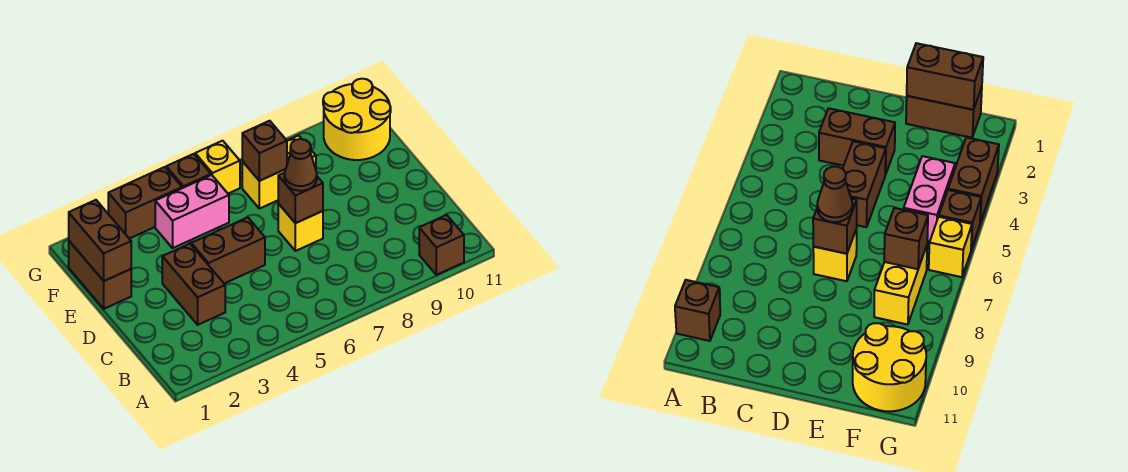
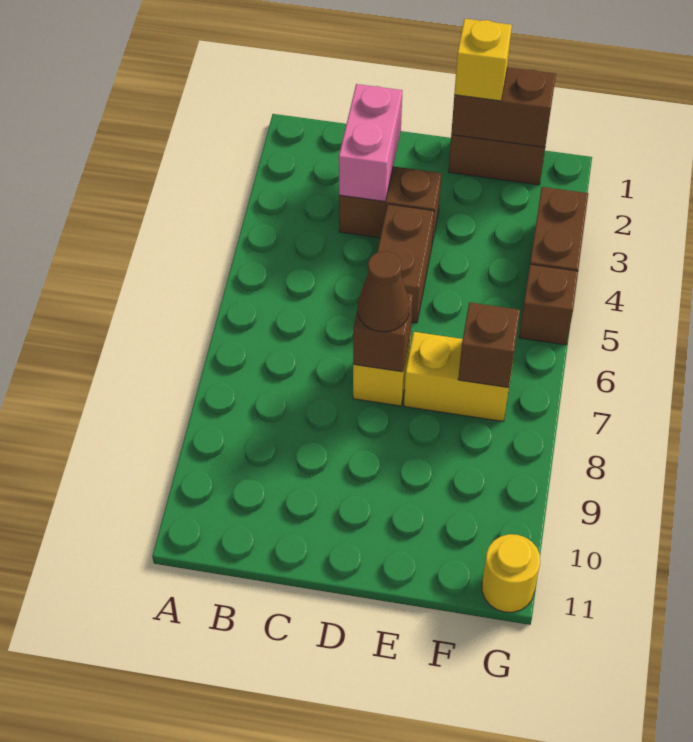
brown brick A10 level 1 -> none
pink brick F4:F5 level 1 -> pink brick C2:C3 level 2
yellow brick F7:F8 level 1 -> yellow brick E7:F7 level 1
yellow round brick F10:G11 level 1 -> yellow round brick G11 level 1
yellow brick G6 level 1 -> yellow brick E1 level 3

